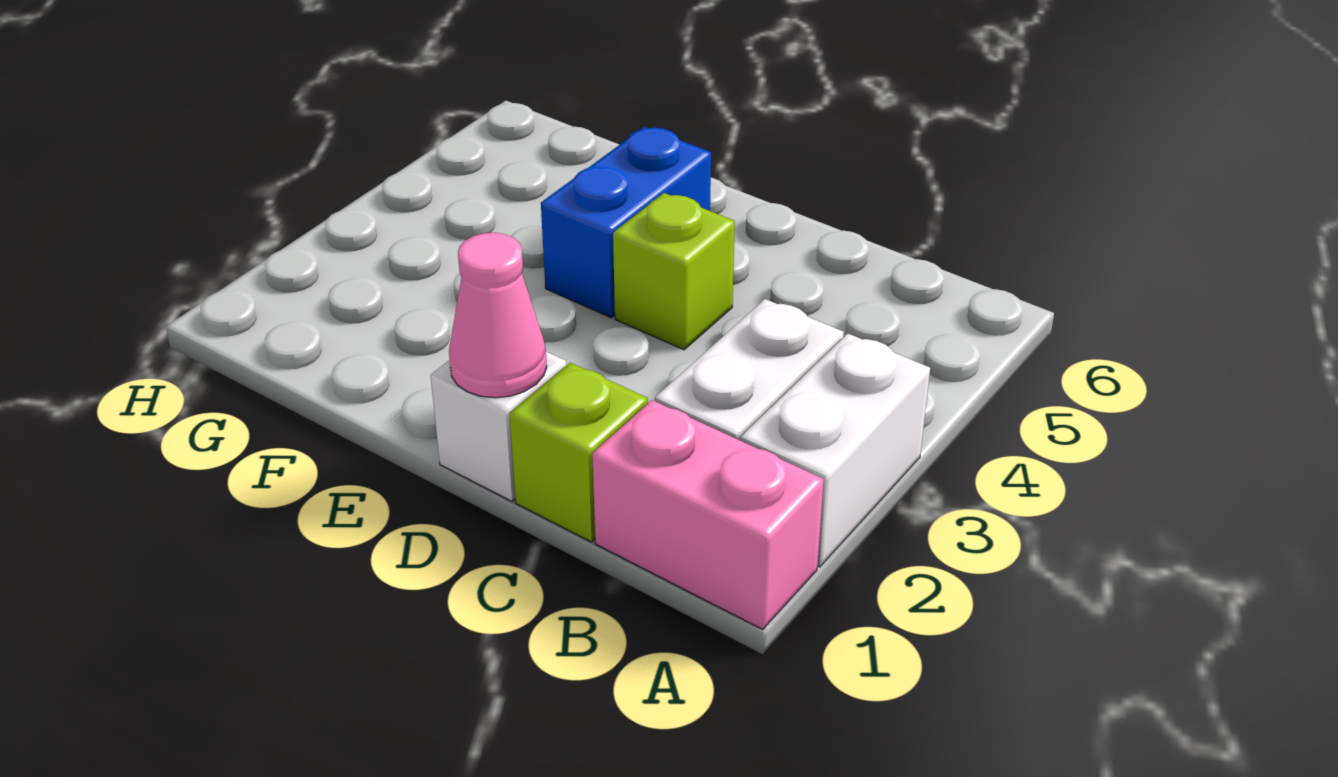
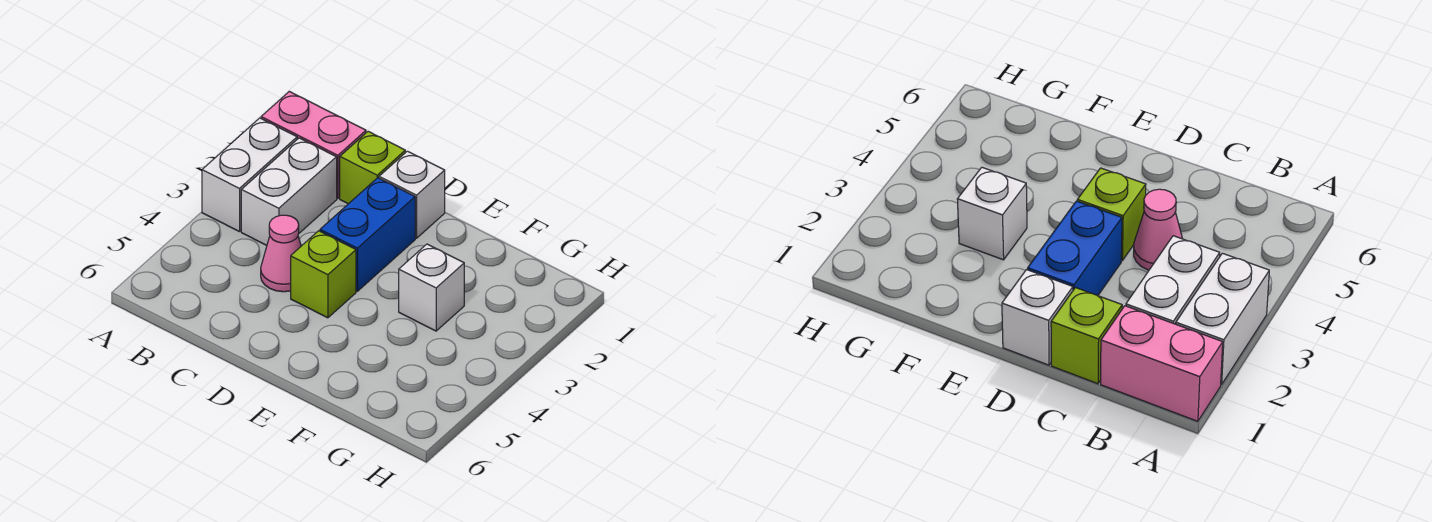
pink cone D1 level 2 -> pink cone C4 level 1
blue brick E4:E5 level 1 -> blue brick D2:D3 level 1
none -> white brick F3 level 1

